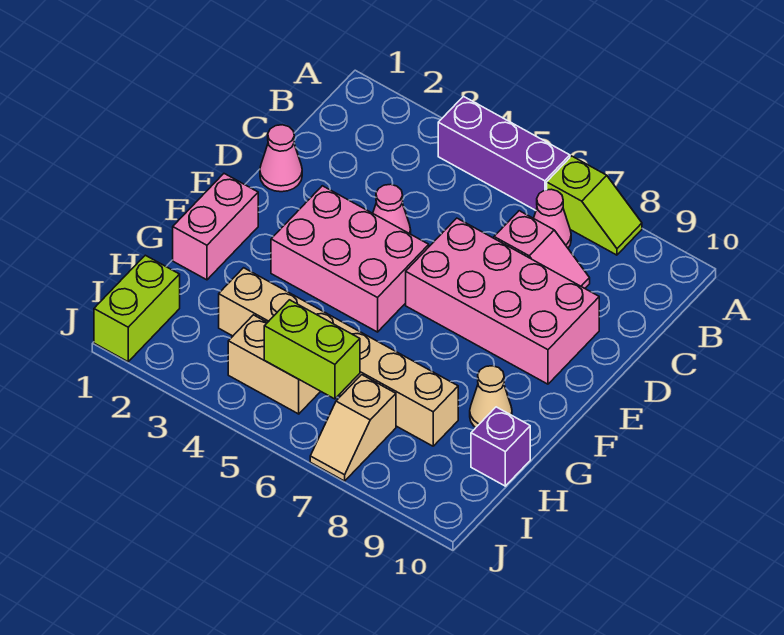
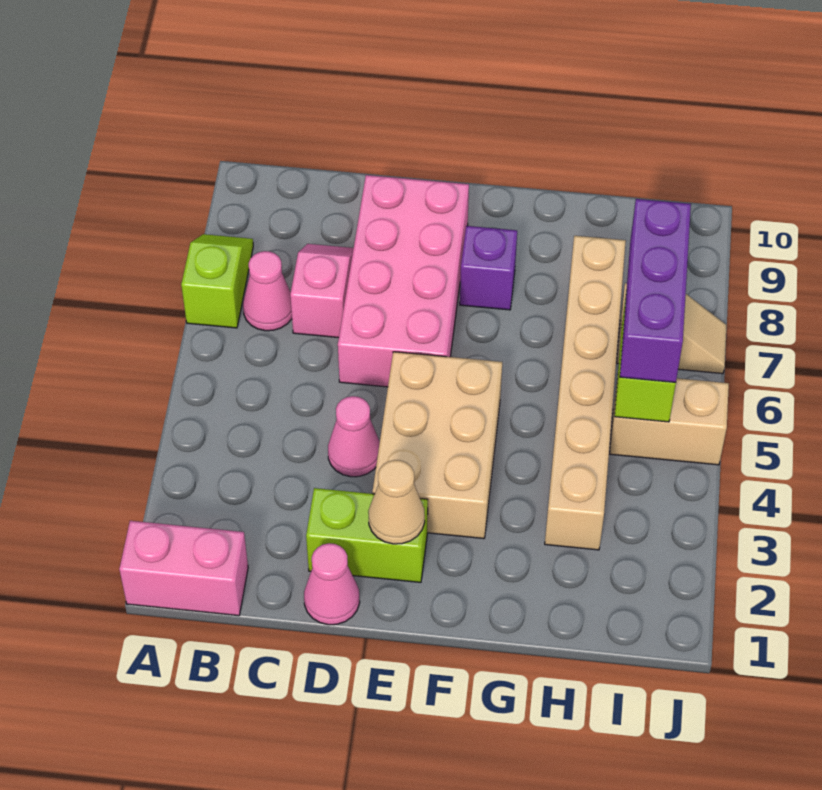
purple brick A4:A6 level 1 -> purple brick I5:I7 level 3
pink brick E3:F5 level 1 -> tan brick E3:F5 level 1
pink brick F1:G1 level 1 -> pink brick A1:B1 level 1
tan cone G9 level 1 -> tan cone E2 level 2
purple brick H10 level 1 -> purple brick F8 level 1
lime brick I1:J1 level 1 -> lime brick D2:E2 level 1
tan brick I4:I5 level 1 -> tan brick I5:J5 level 1

